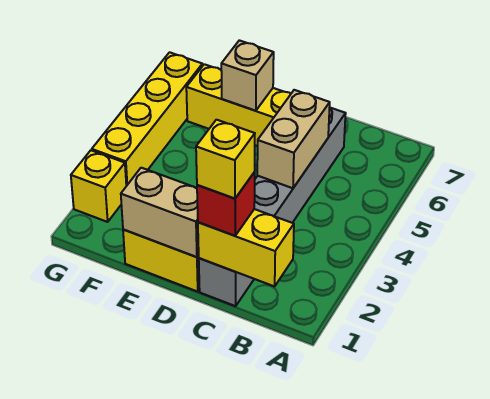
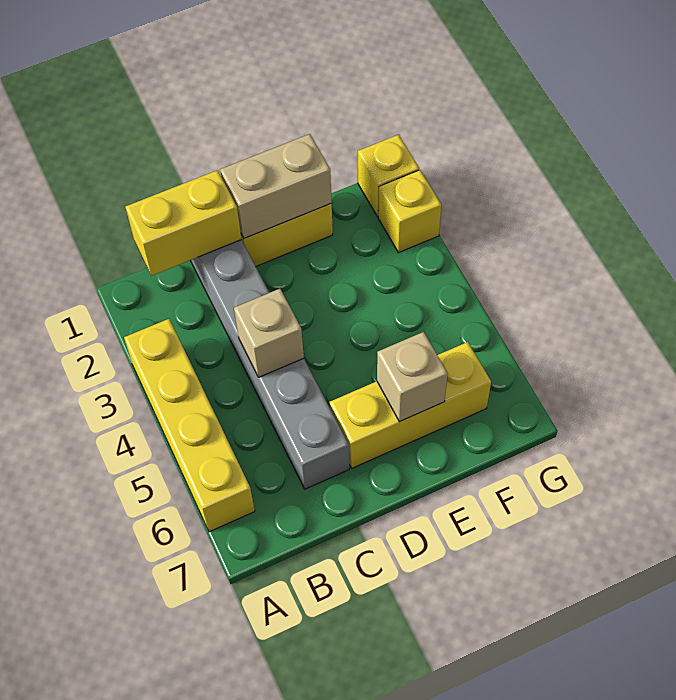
red brick C1 level 3 -> none
yellow brick C1 level 4 -> yellow brick G1 level 1
tan brick C4:C5 level 2 -> tan brick C4 level 2
yellow brick G3:G6 level 1 -> yellow brick A3:A6 level 1

